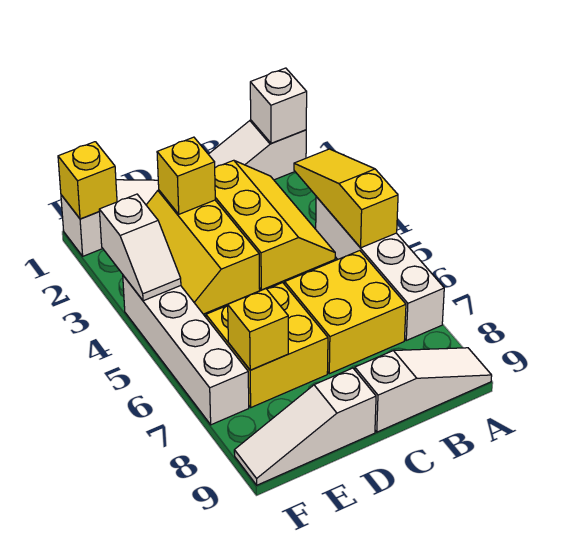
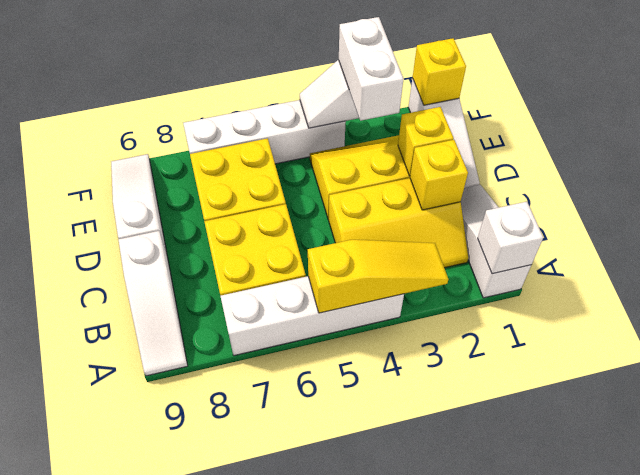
none -> white brick E3:F3 level 3
yellow brick E7 level 2 -> yellow brick C2 level 2

